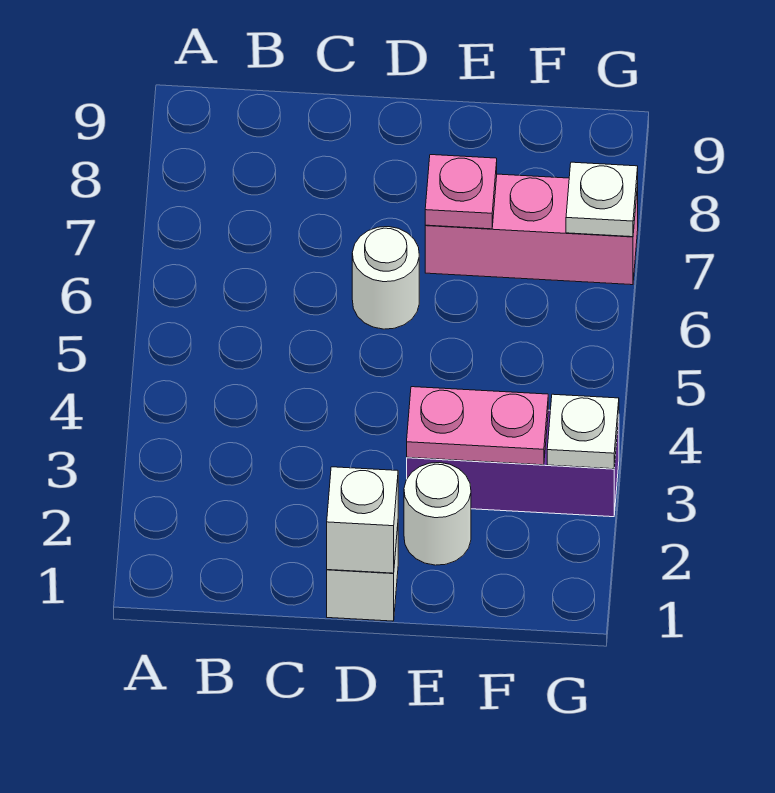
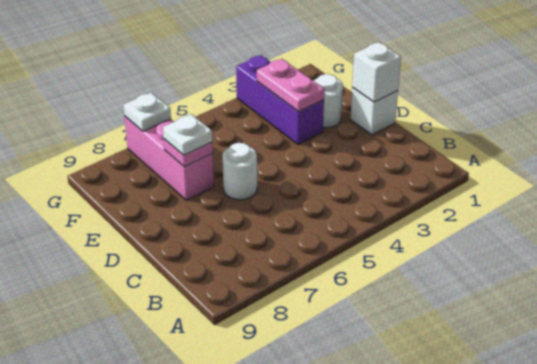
white plate G3 level 2 -> white plate E7 level 3

